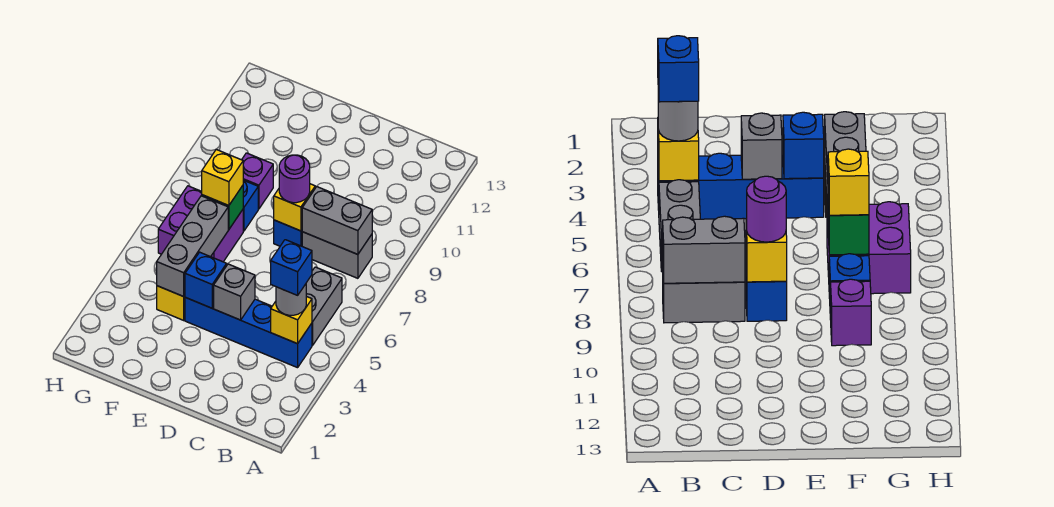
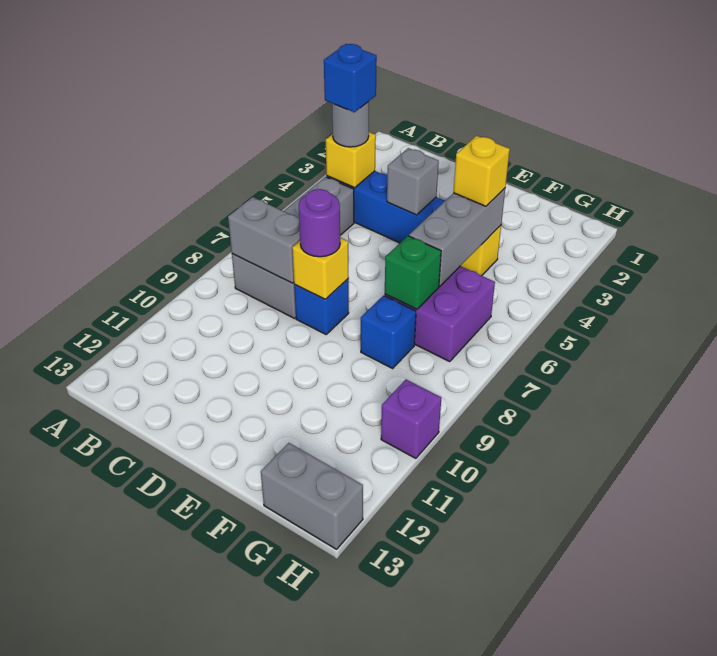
blue brick E4 level 2 -> none
yellow brick F7 level 3 -> yellow brick F4 level 3
purple brick F9 level 1 -> purple brick H10 level 1
none -> grey brick G13:H13 level 1

